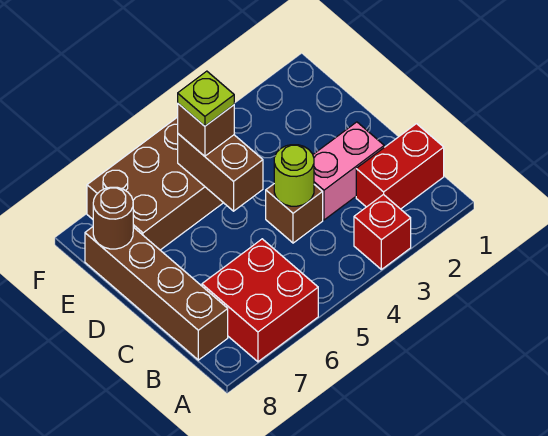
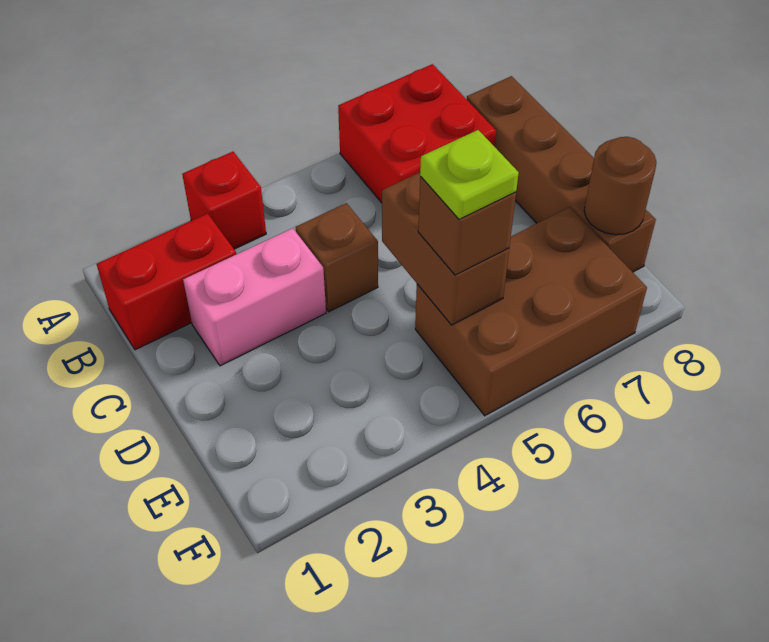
lime round brick C4 level 2 -> none

